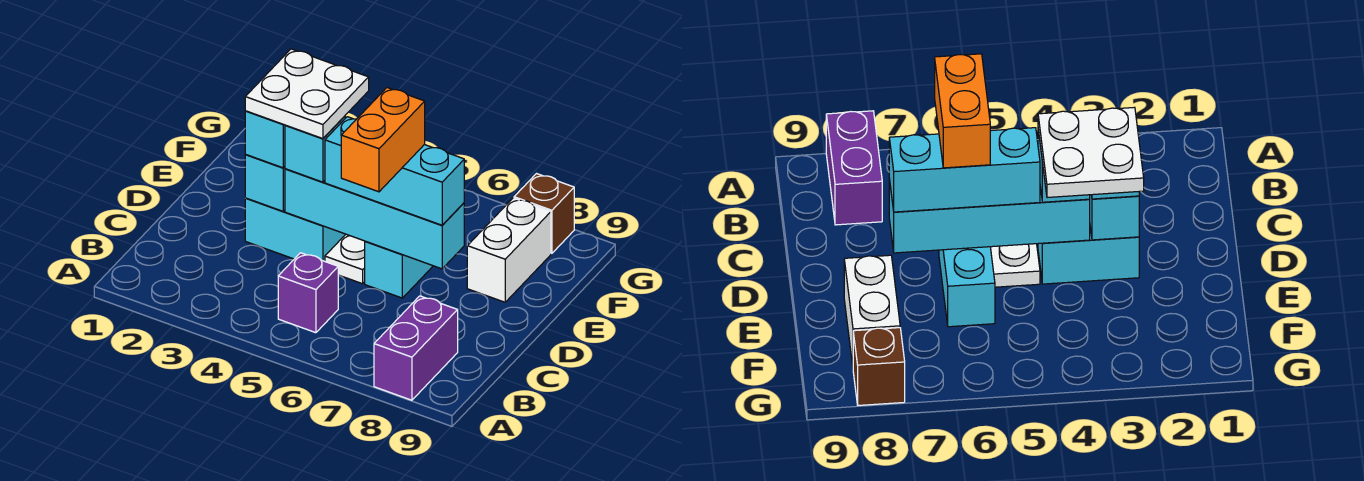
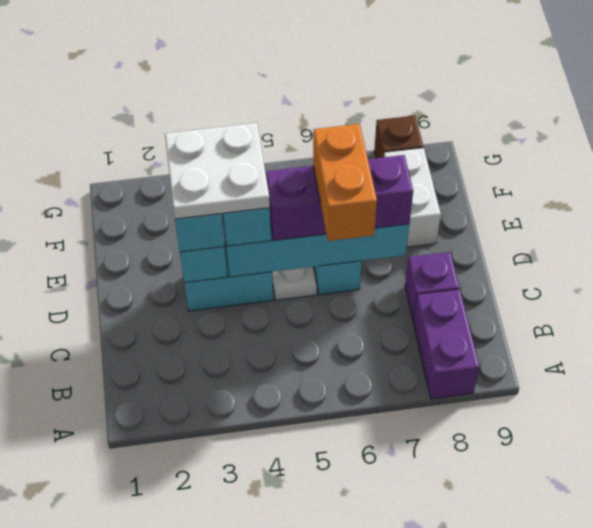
purple brick B5 level 1 -> purple brick C8 level 1
cyan brick D5:D7 level 3 -> purple brick D5:D7 level 3

